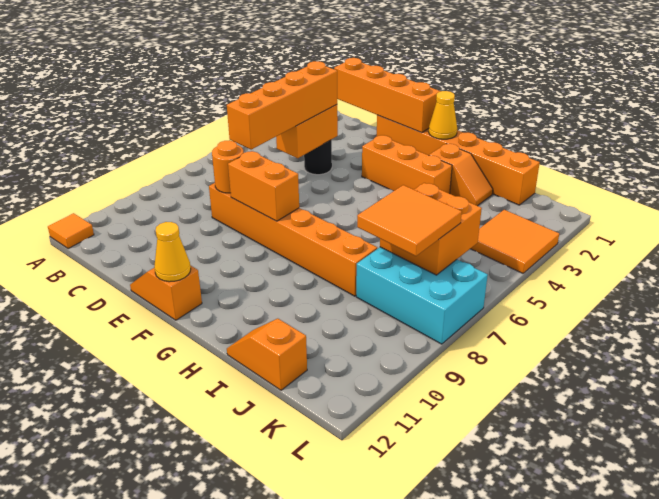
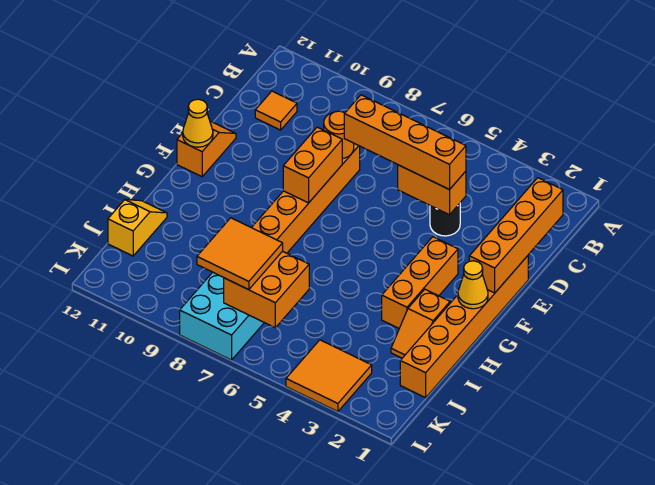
orange tile A12 level 1 -> orange tile C11 level 1
orange slope I12:J12 level 1 top J -> yellow slope I12:J12 level 1 top J

